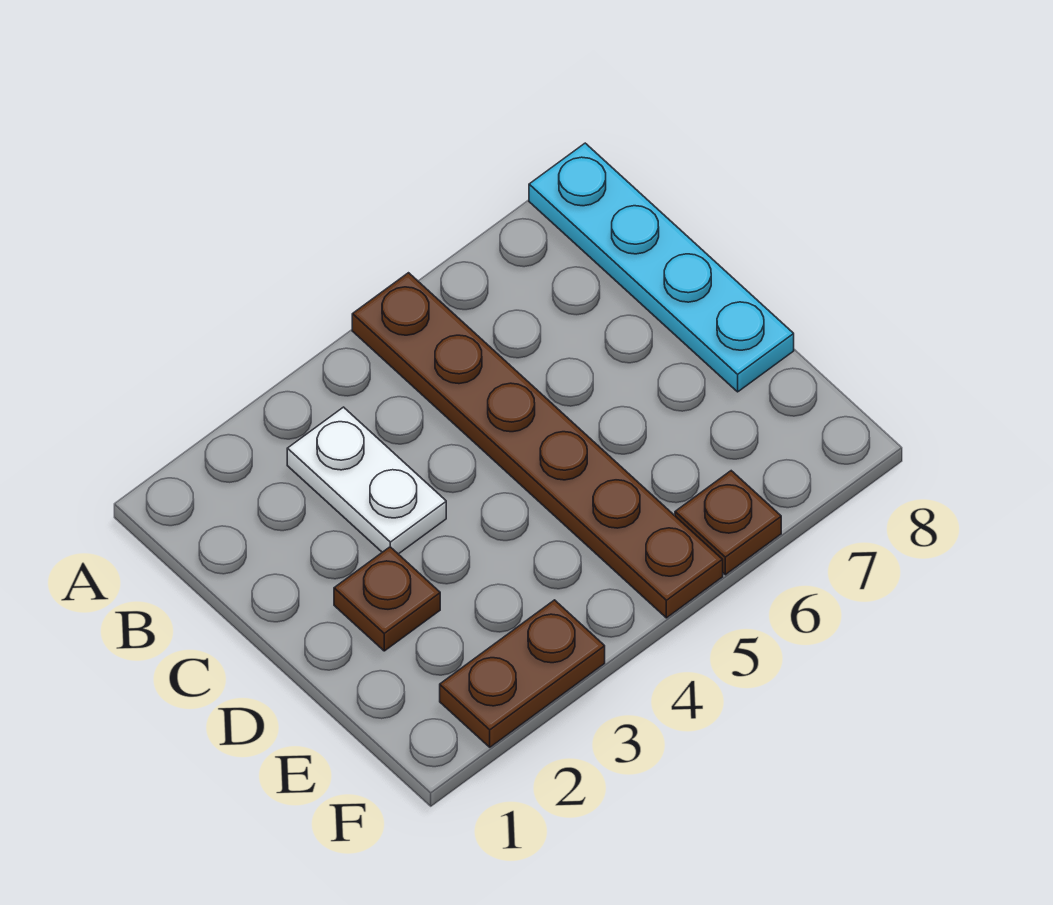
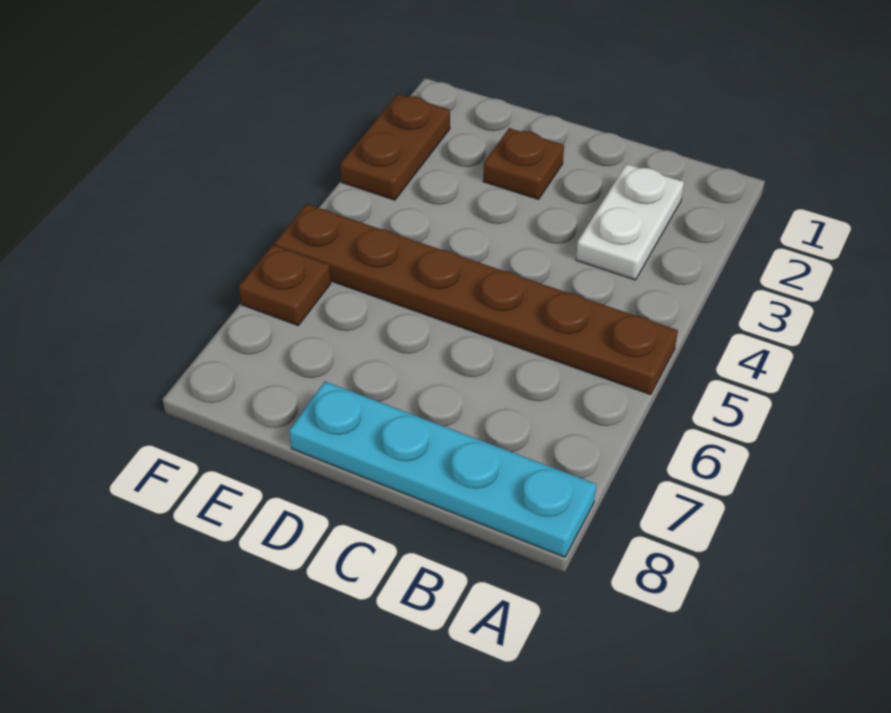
white plate B3:C3 level 1 -> white plate B2:B3 level 1

